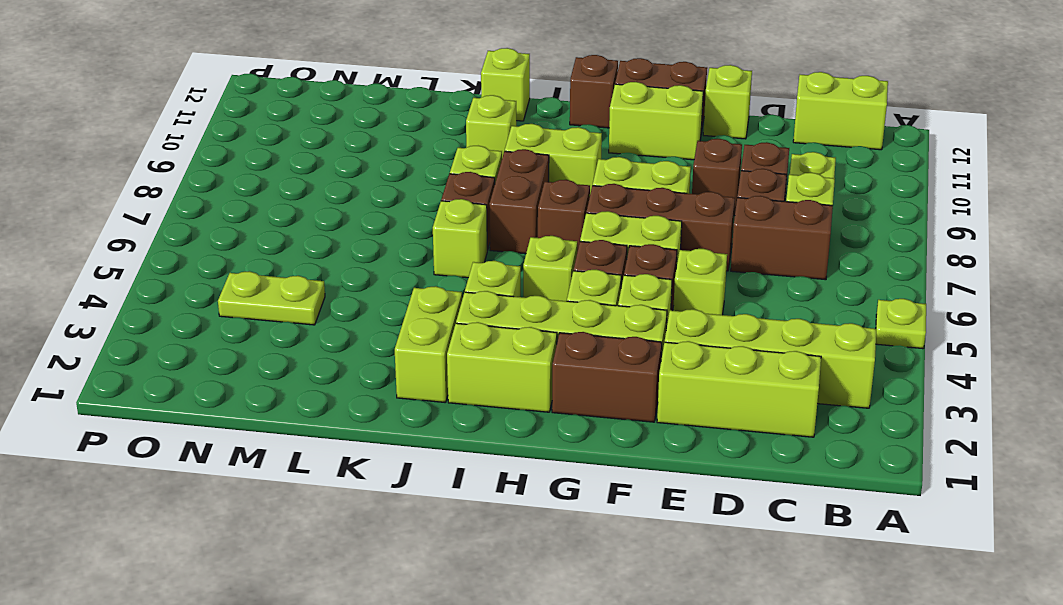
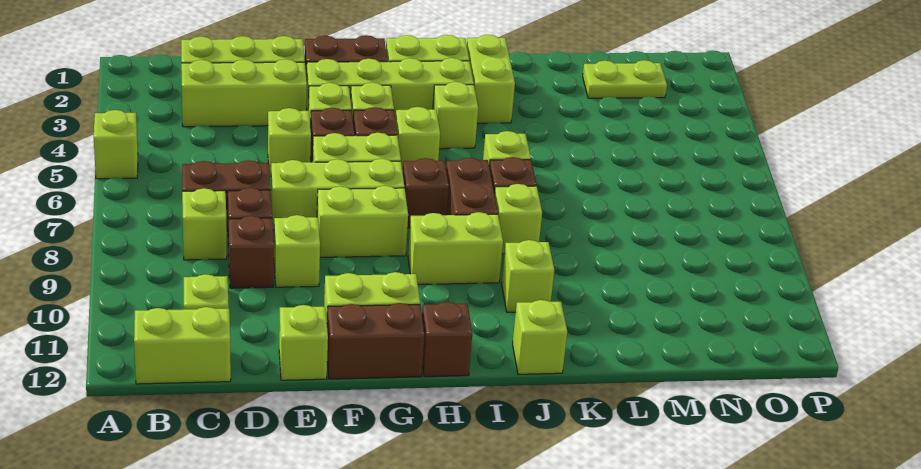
lime plate A5 level 1 -> lime brick A5 level 1
lime brick B3:E3 level 1 -> lime brick C3:E3 level 1
brown brick E7:G7 level 1 -> lime brick E7:G7 level 1
brown brick E9 level 1 -> lime brick E9 level 1
lime plate M4:N4 level 1 -> lime plate M2:N2 level 1

